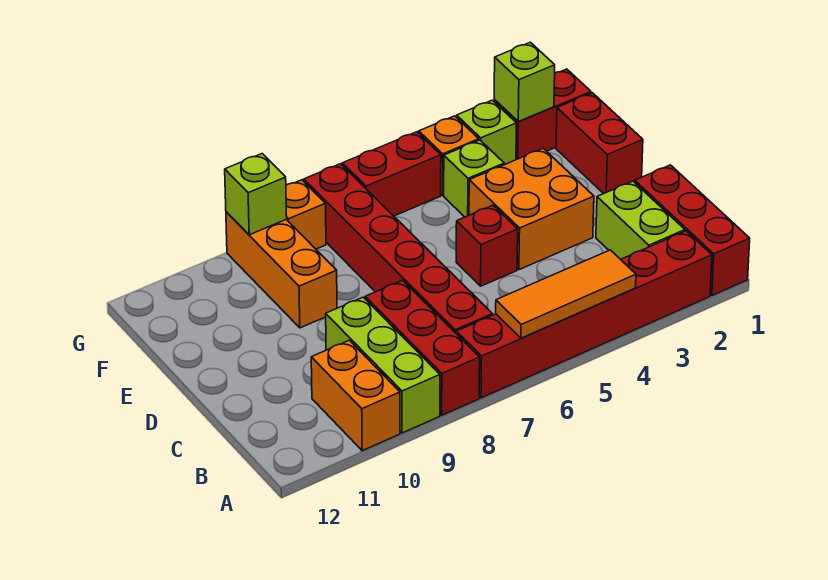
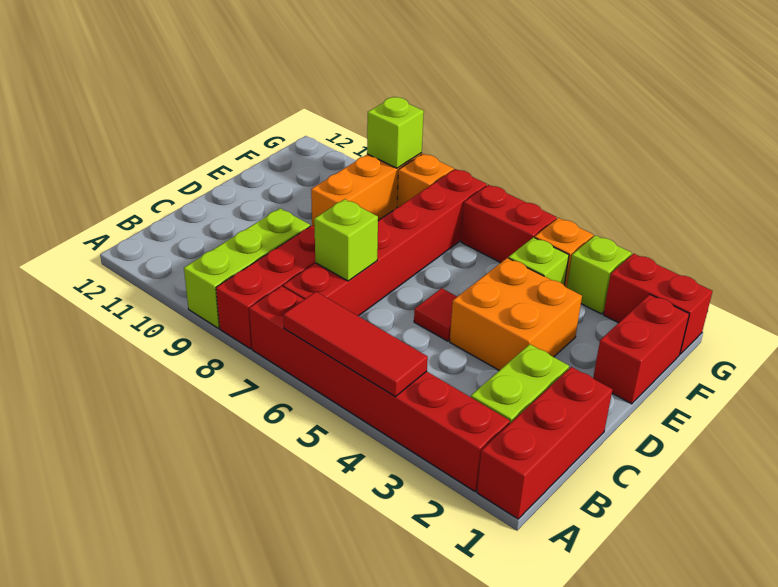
orange tile A4:A6 level 2 -> red tile A4:A6 level 2
orange brick A10:B10 level 1 -> none
red brick D5 level 1 -> red tile D5 level 1
lime brick G2 level 2 -> lime brick C7 level 2

